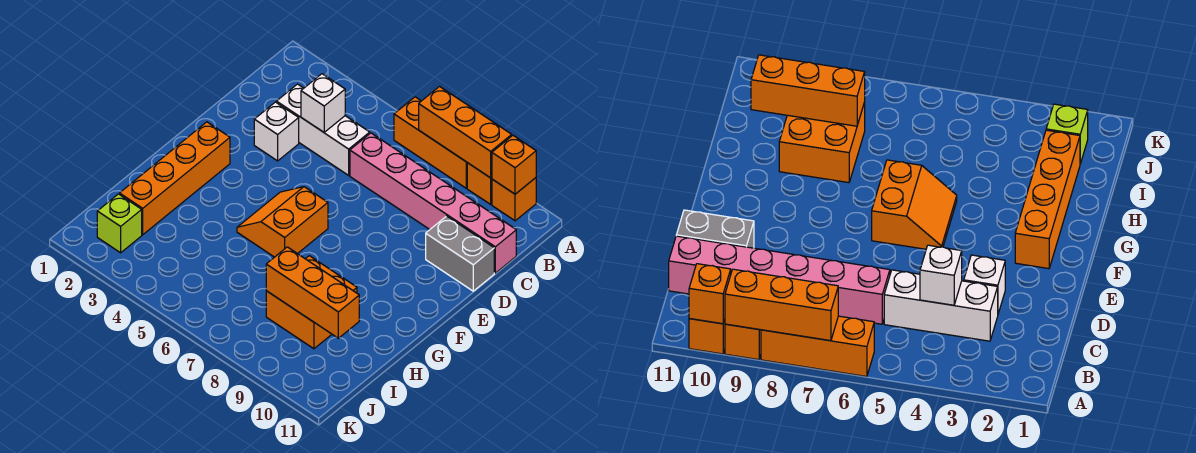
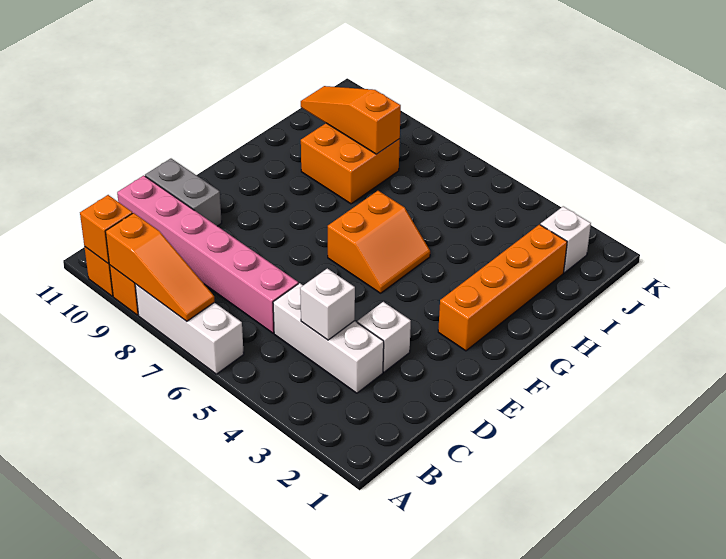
orange brick A6:A8 level 1 -> white brick A6:A8 level 1
orange brick A7:A9 level 2 -> orange slope A7:A9 level 2 top 9
orange brick I8:I10 level 2 -> orange slope I8:I10 level 2 top 8
lime brick J2 level 1 -> white brick J2 level 1

